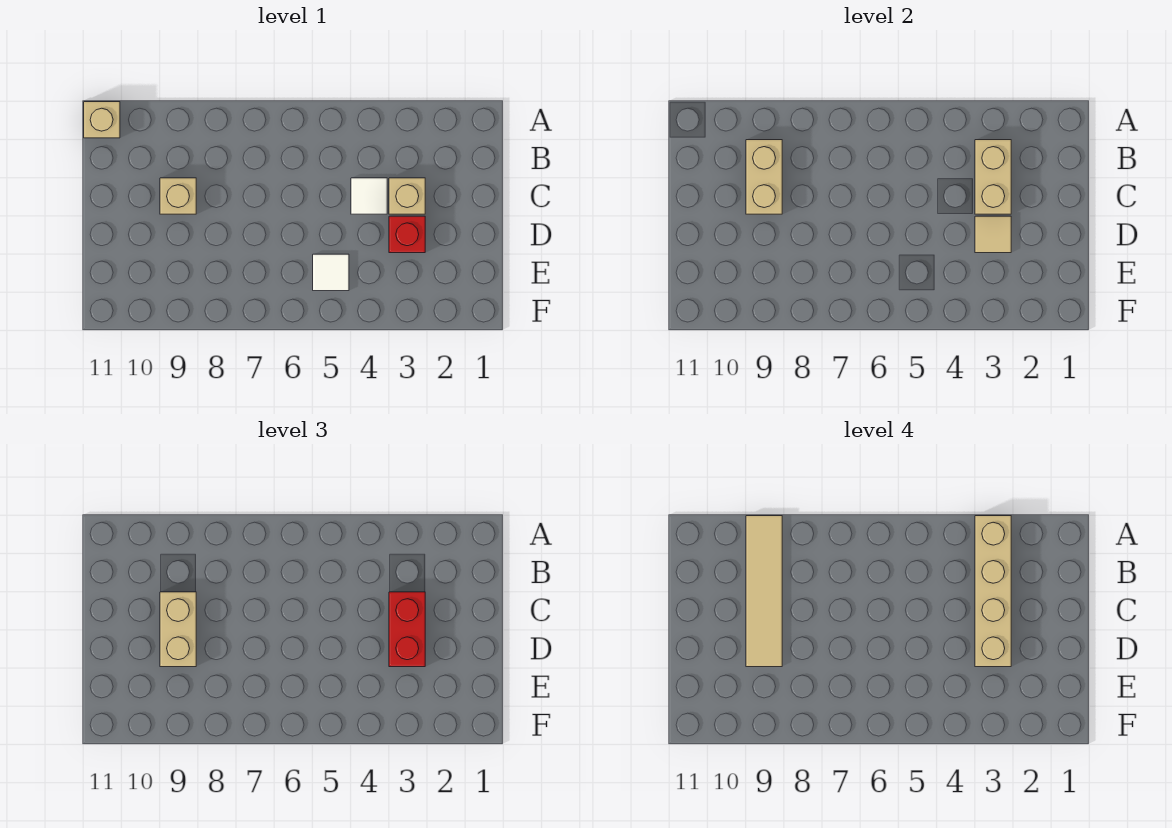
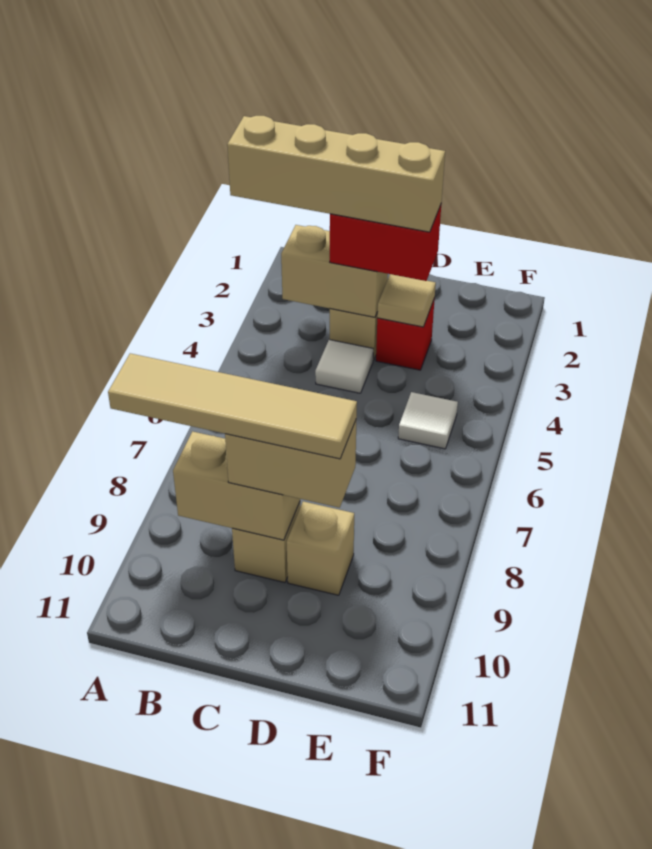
tan brick A11 level 1 -> tan brick D9 level 1

